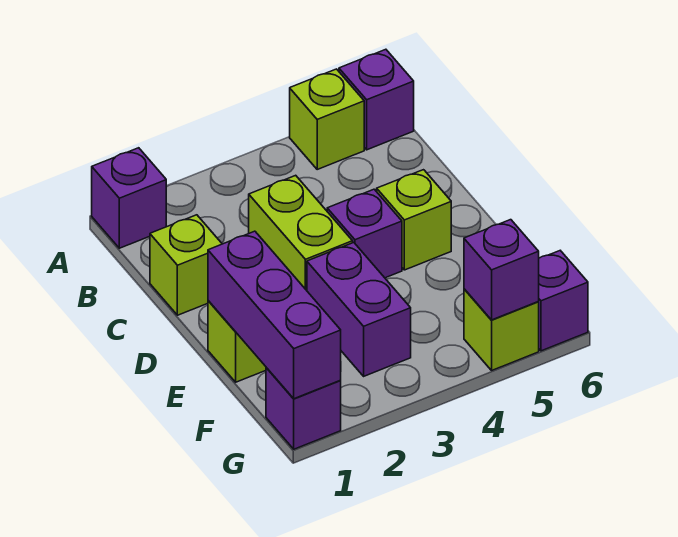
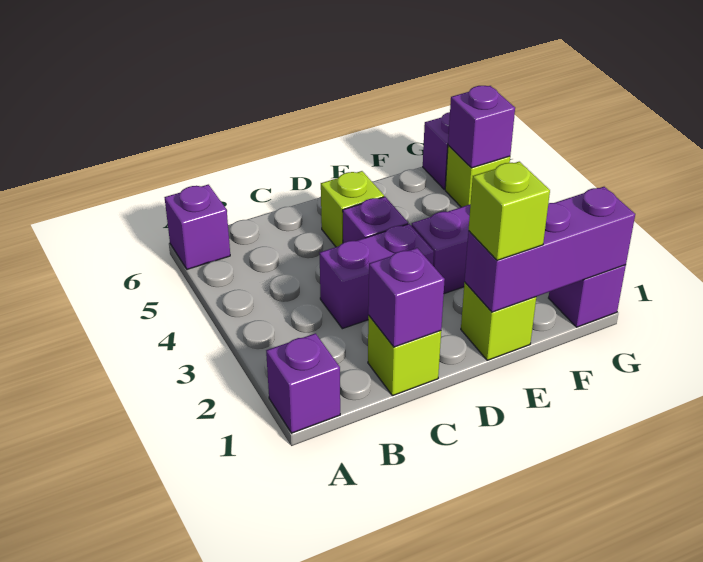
lime brick A5 level 1 -> lime brick E1 level 3
none -> purple brick C1 level 2
lime brick C3:D3 level 1 -> purple brick C3:D3 level 1

